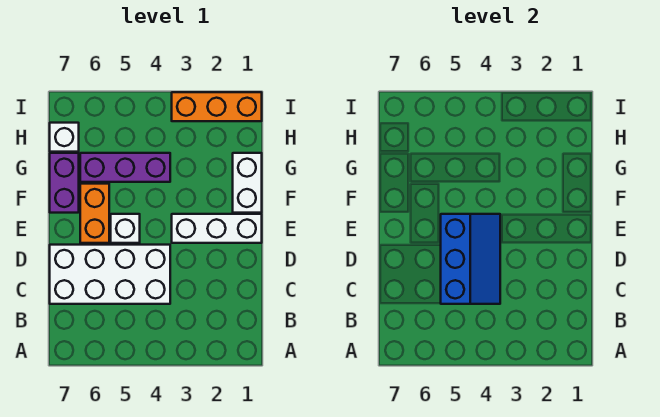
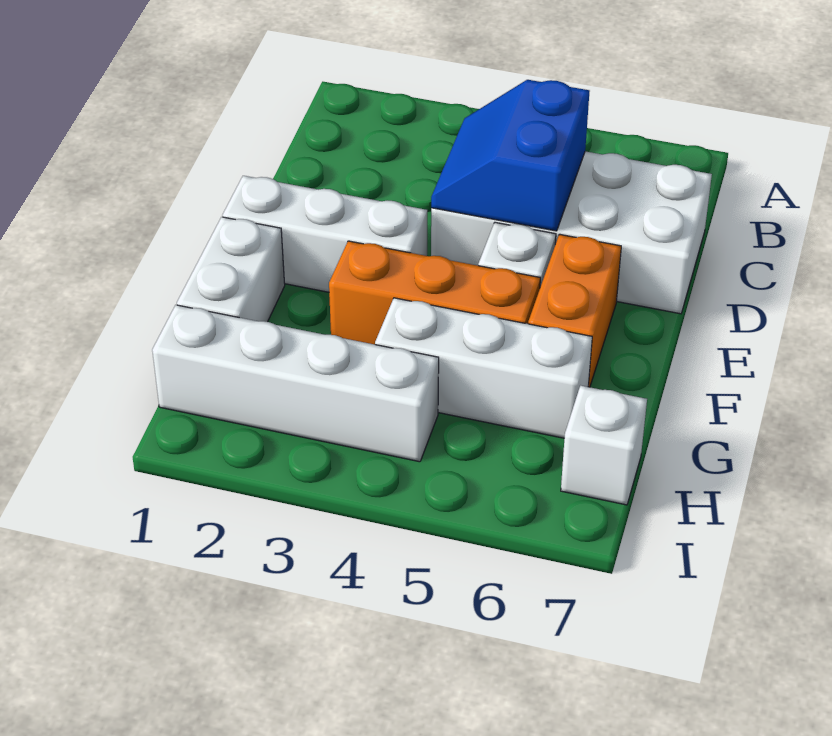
blue slope C4:E5 level 2 top 5 -> blue slope C4:D5 level 2 top 5
purple brick F7:G7 level 1 -> none
purple brick G4:G6 level 1 -> white brick G4:G6 level 1
none -> white brick H1:H4 level 1
orange brick I1:I3 level 1 -> orange brick F3:F5 level 1

